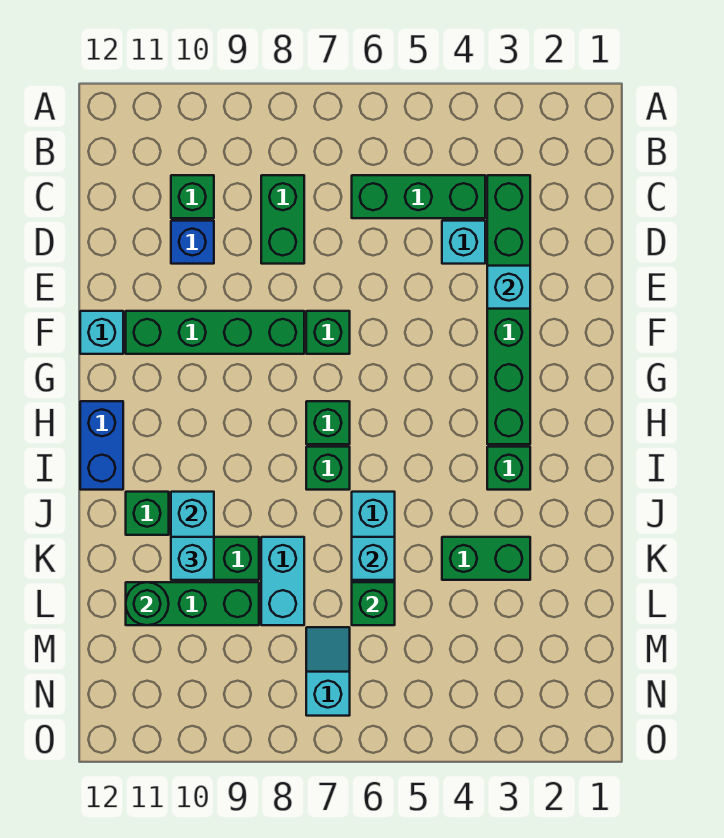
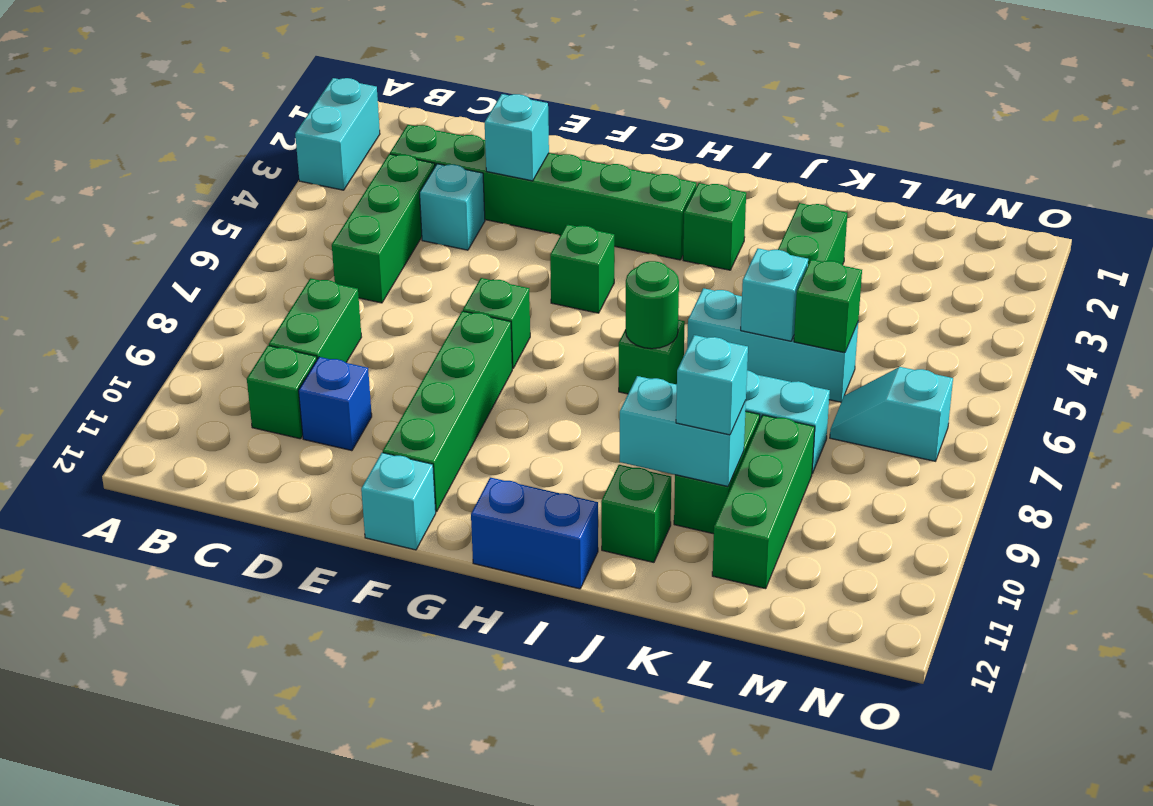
none -> cyan brick A2:A3 level 1
green brick C8:D8 level 1 -> green brick C8:C9 level 1
green brick H7 level 1 -> green brick G5 level 1
green round brick L11 level 2 -> green round brick I7 level 2

